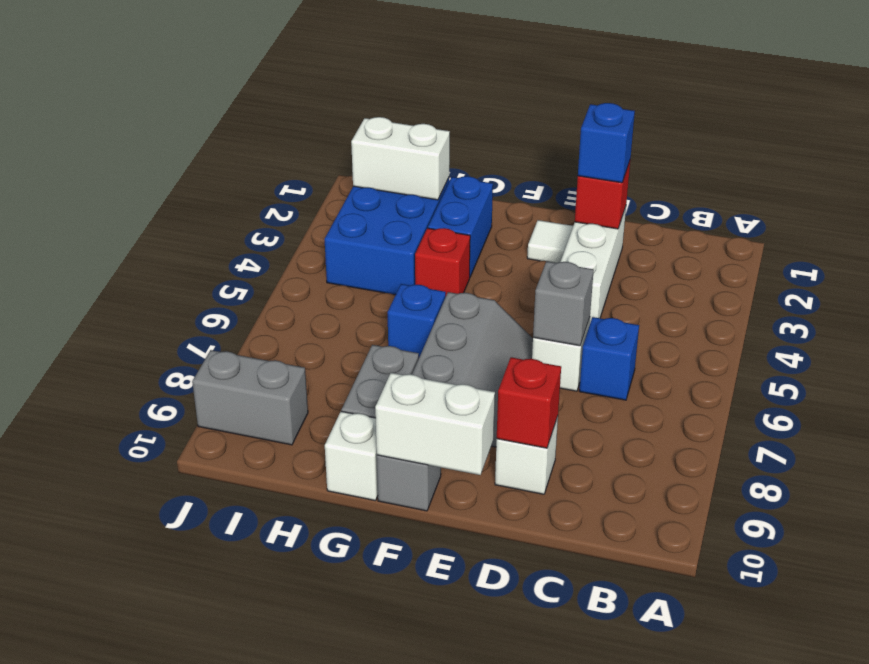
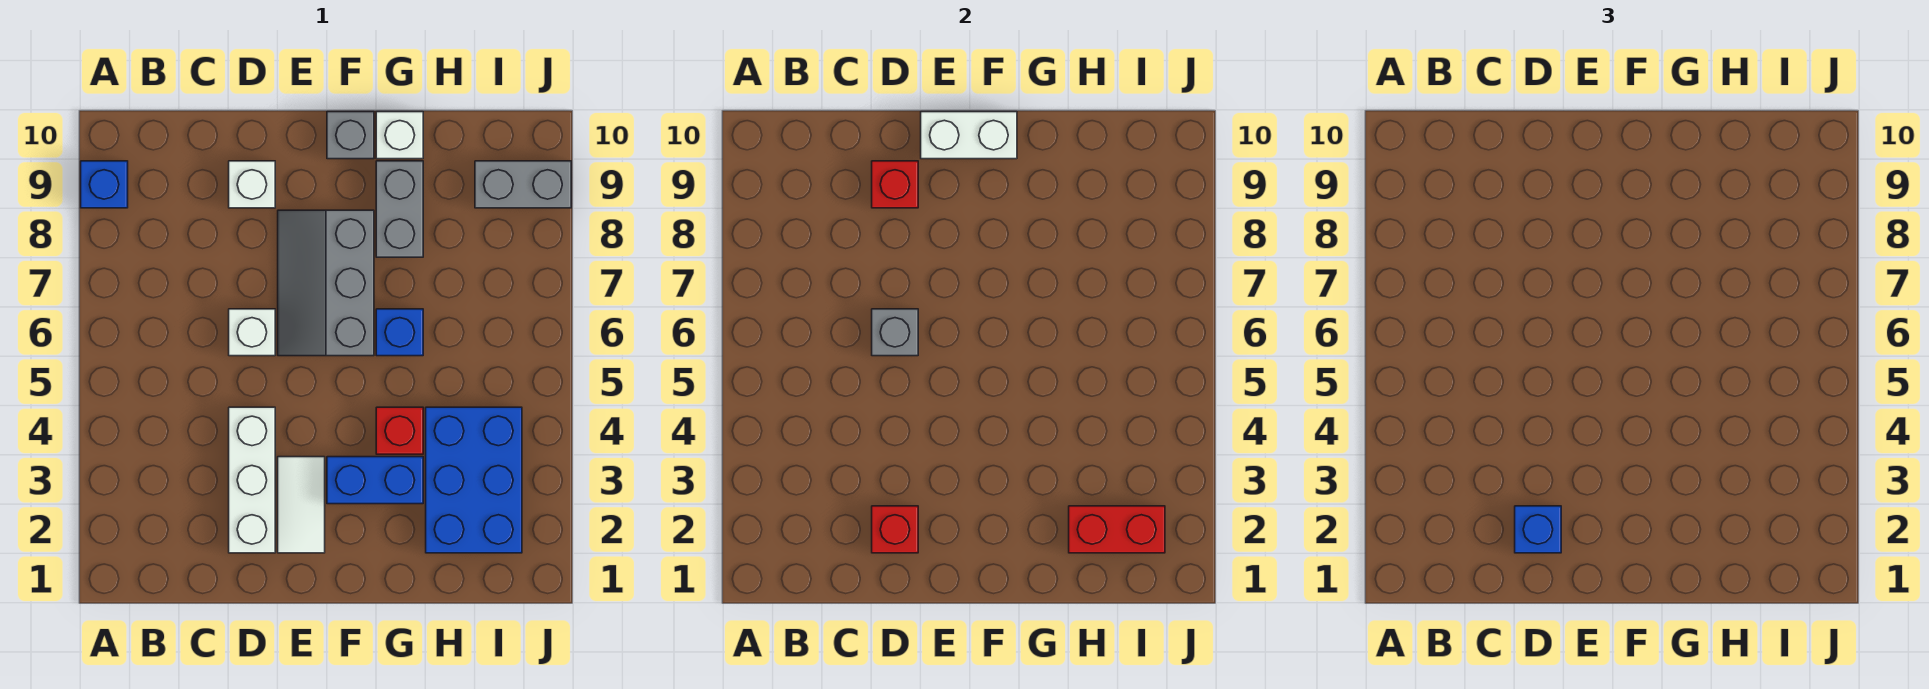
blue brick C6 level 1 -> blue brick A9 level 1
white tile E2 level 1 -> white tile E2:E3 level 1
blue brick G2:G3 level 1 -> blue brick F3:G3 level 1
white brick H2:I2 level 2 -> red brick H2:I2 level 2

